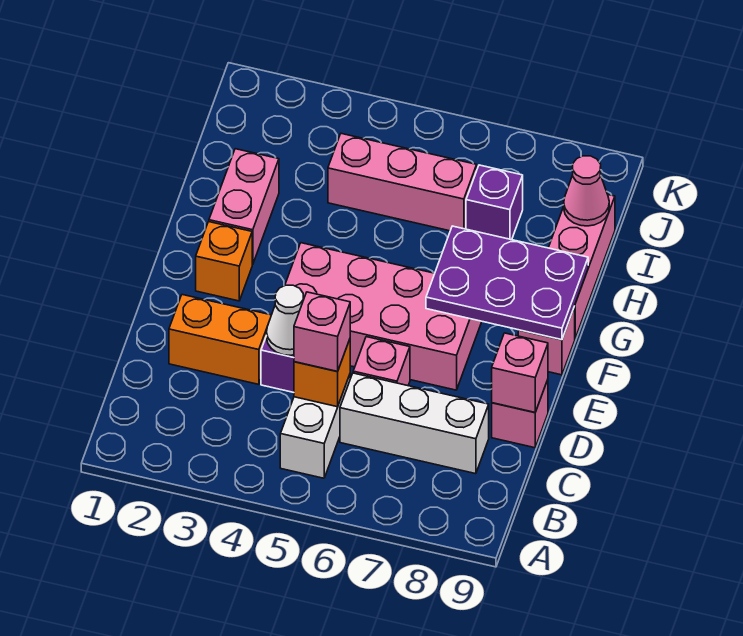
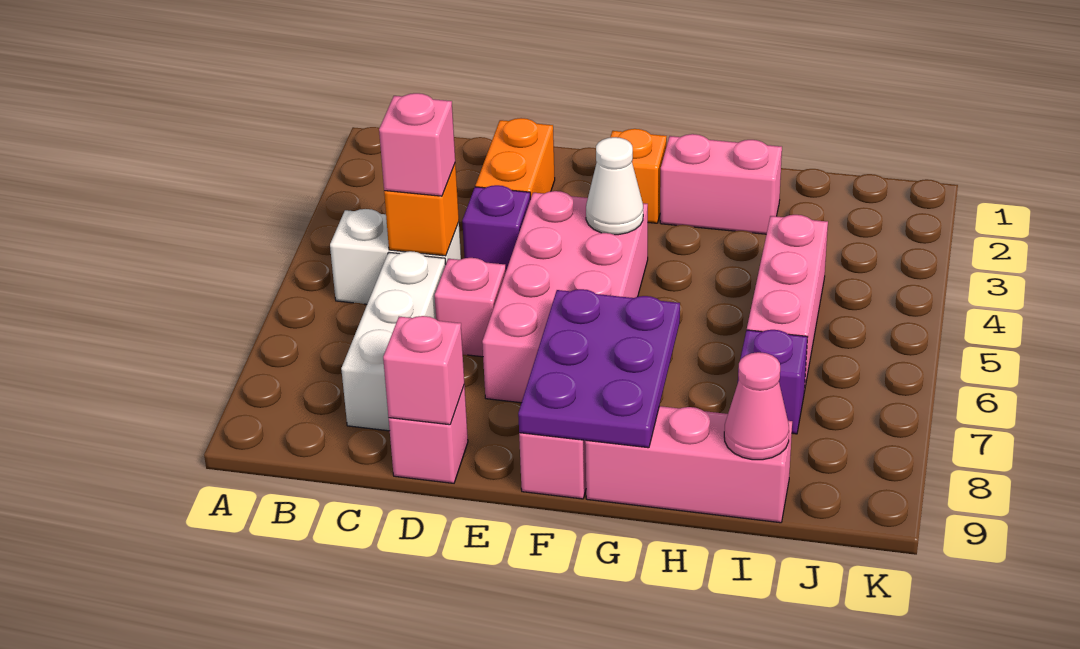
white cone D4 level 2 -> white cone F4 level 2

